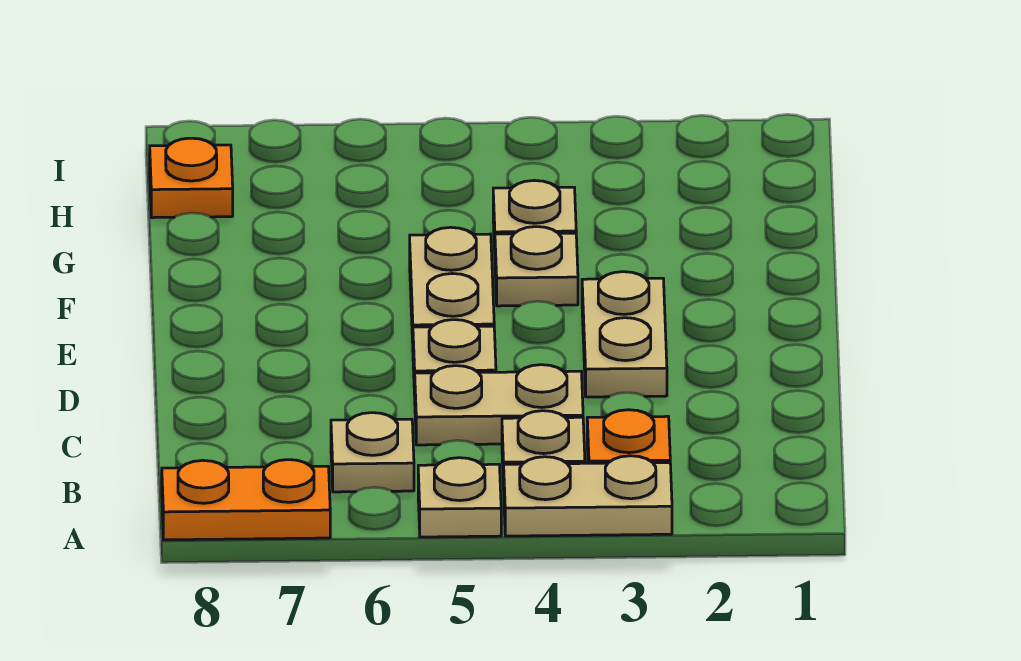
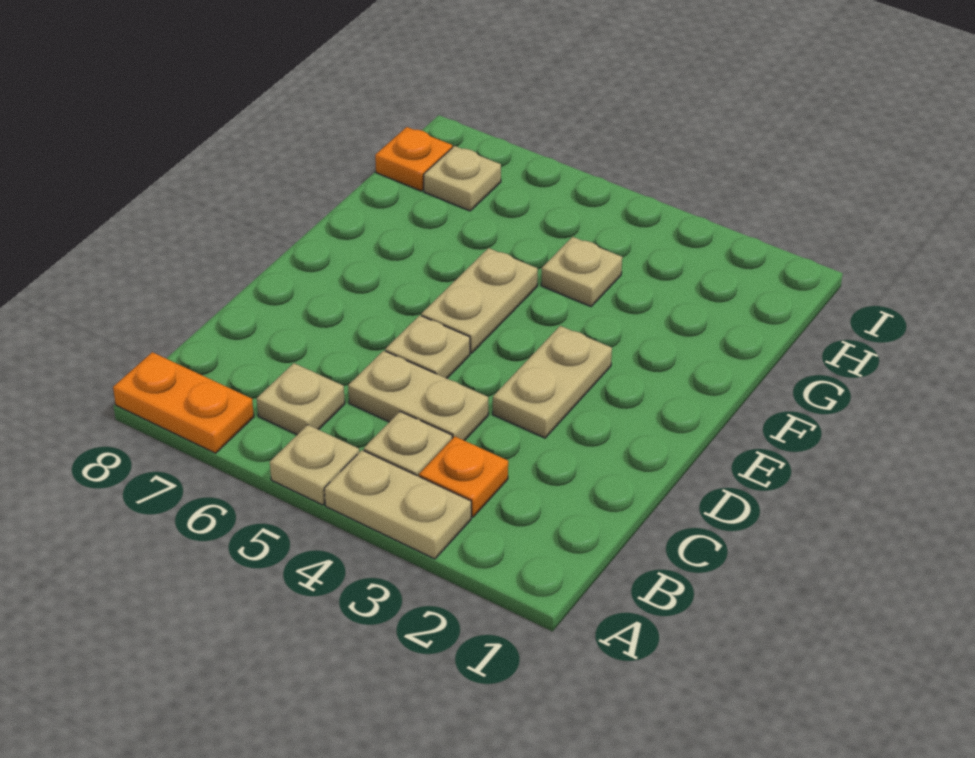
tan plate F4 level 1 -> tan plate H7 level 1

